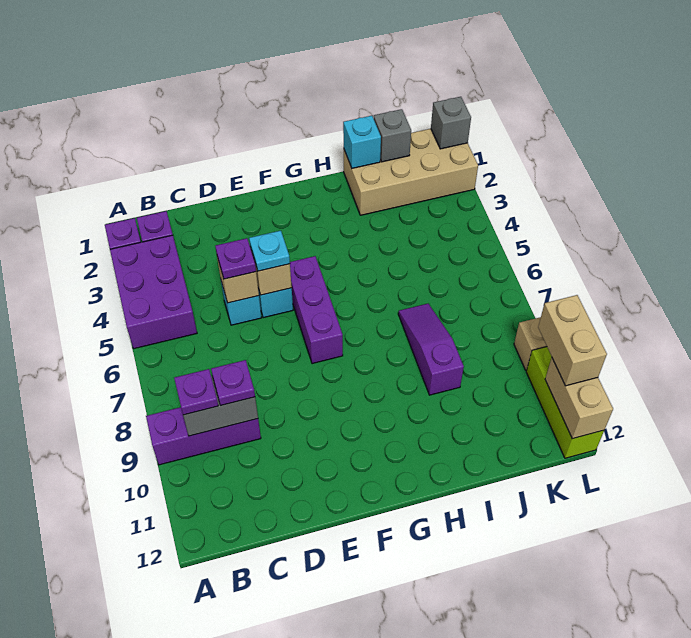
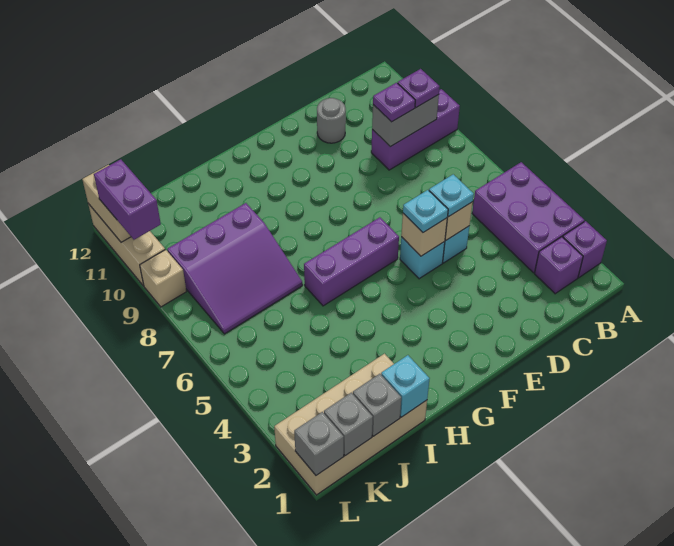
purple plate D5 level 3 -> cyan plate D5 level 3
none -> grey round brick D11 level 1
purple brick F5:F7 level 1 -> purple brick F6:H6 level 1
purple slope I7:I9 level 1 top 9 -> purple slope I7:K9 level 1 top 9
none -> grey brick K1 level 2
lime brick L10:L12 level 1 -> tan brick L10:L12 level 1
tan brick L10:L11 level 3 -> purple brick L10:L11 level 3

